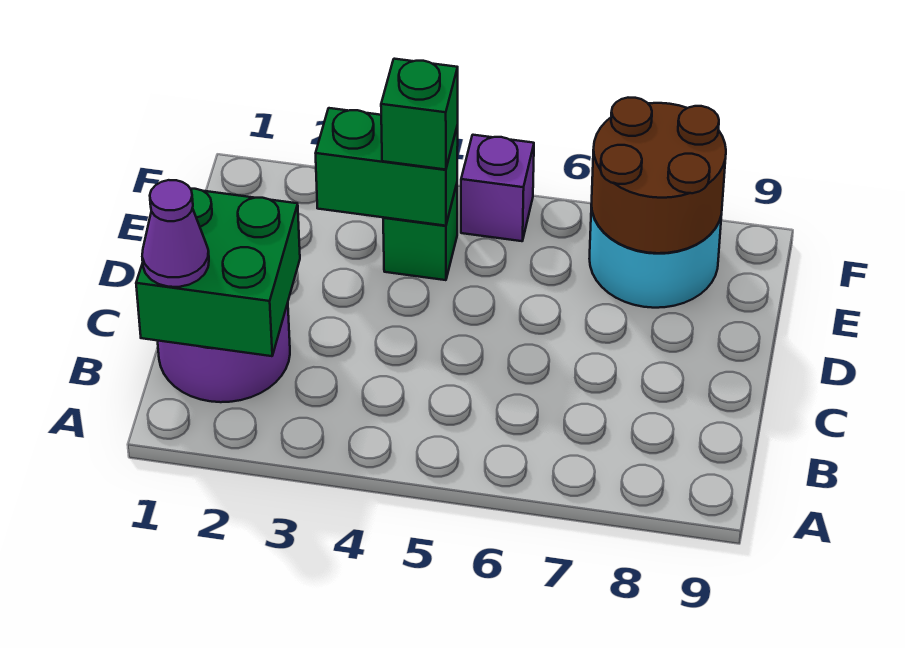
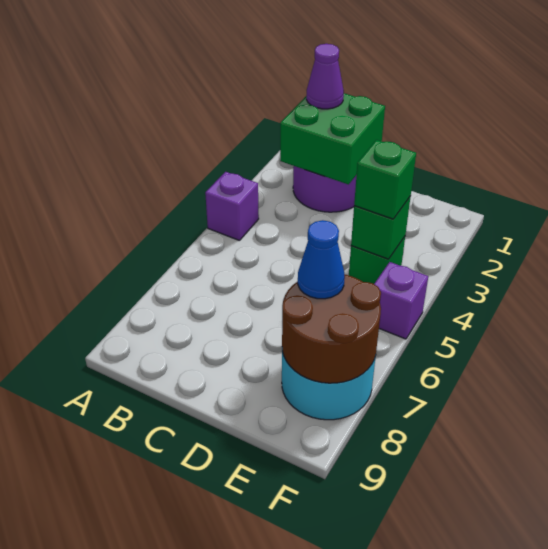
none -> purple brick A4 level 1
green brick E3:E4 level 2 -> green brick E4 level 2
none -> blue cone E7 level 3

